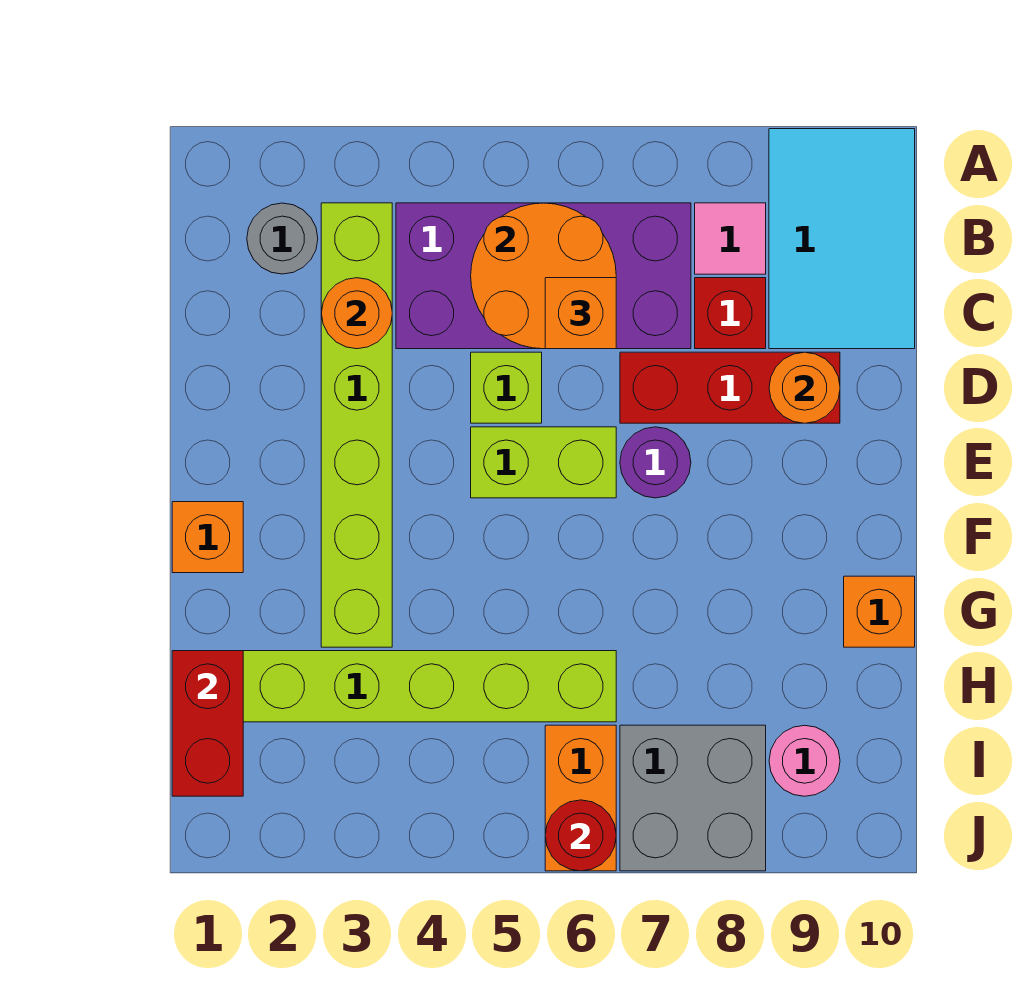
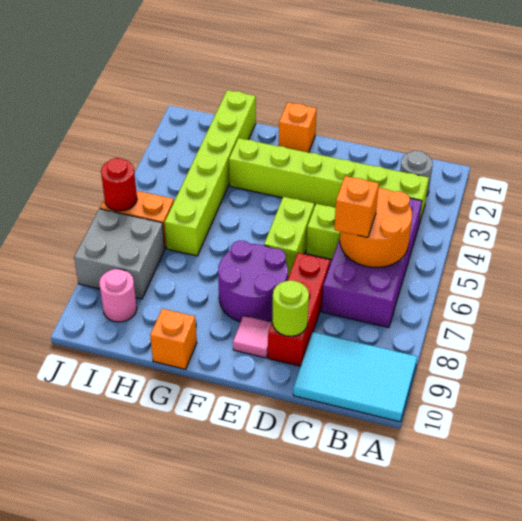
pink tile B8 level 1 -> pink tile E9 level 1
orange round brick C3 level 2 -> none
red brick C8 level 1 -> none
orange round brick D9 level 2 -> lime round brick D9 level 2
purple round brick E7 level 1 -> purple round brick E7:F8 level 1
red brick H1:I1 level 2 -> none

